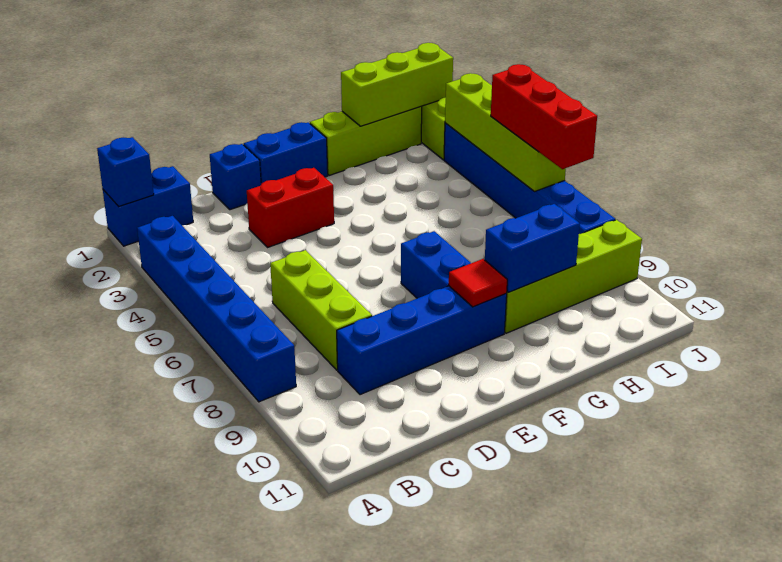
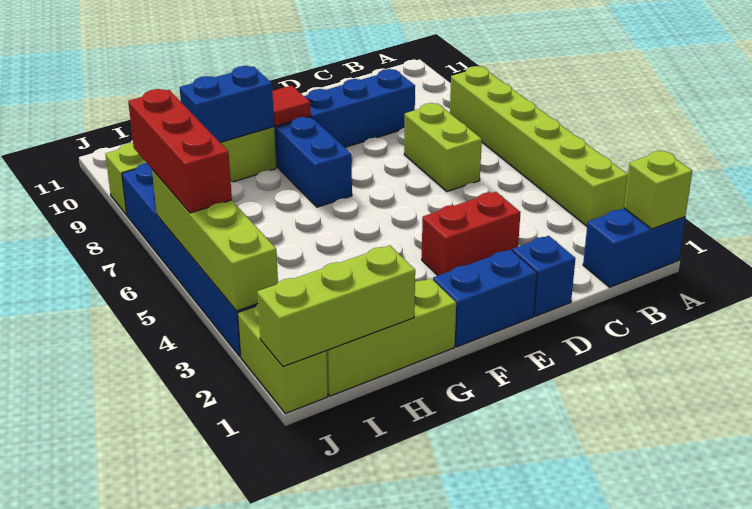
blue brick A1 level 2 -> lime brick A1 level 2
blue brick A3:A8 level 1 -> lime brick A3:A8 level 1
lime brick C6:C8 level 1 -> lime brick C6:C7 level 1

